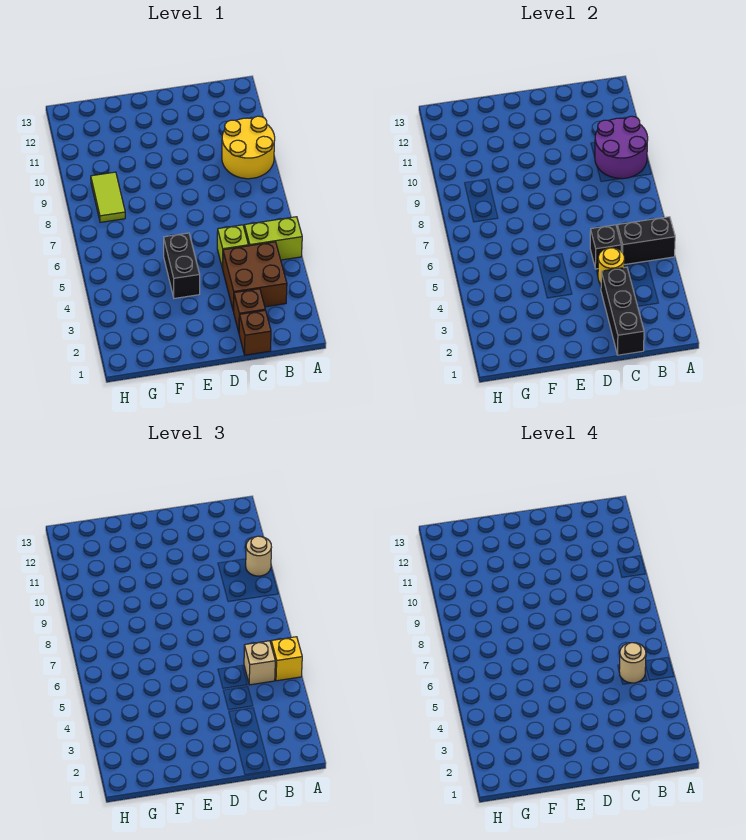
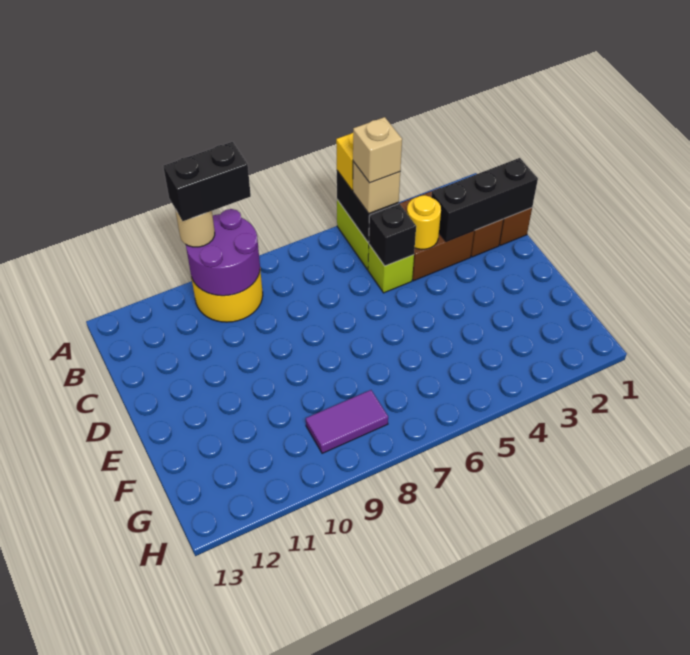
tan round brick B5 level 4 -> tan brick B5 level 4
black brick E4:E5 level 1 -> black brick A9:A10 level 4
lime tile G8:G9 level 1 -> purple tile G8:G9 level 1

